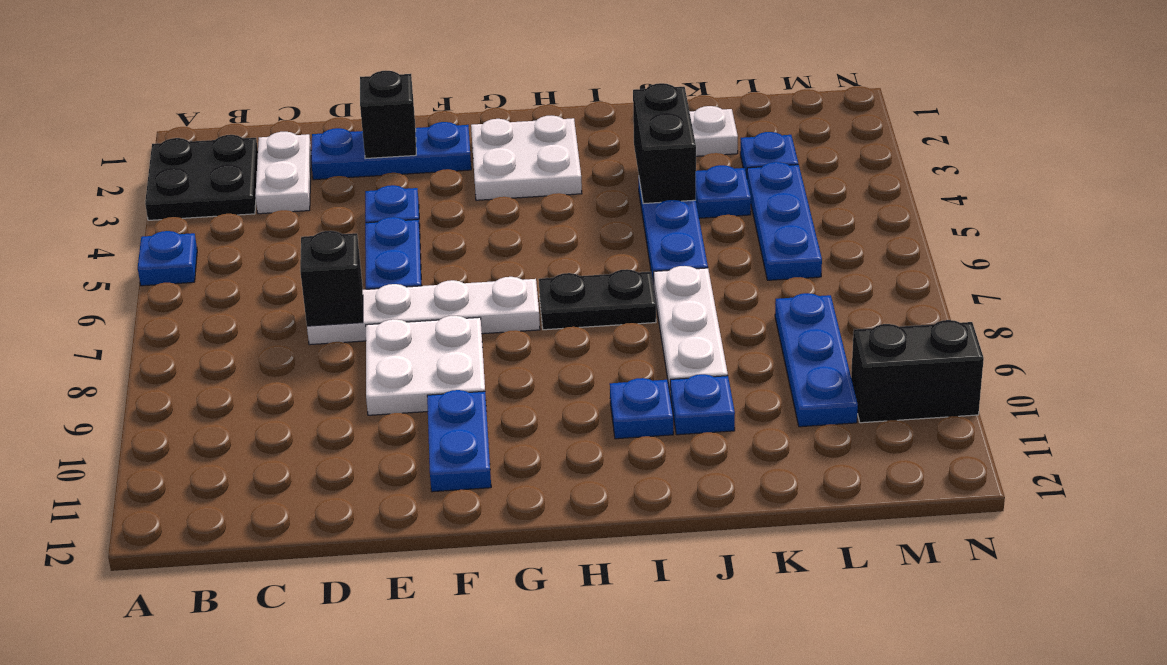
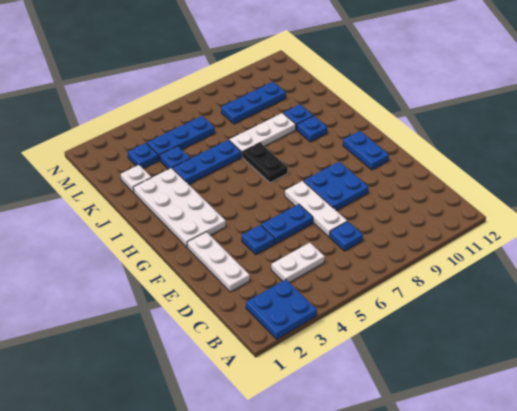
black plate A2:B3 level 1 -> blue plate A2:B3 level 1
blue plate A5 level 1 -> blue plate C7 level 1
white plate C2:C3 level 1 -> white plate C4:C5 level 1
blue plate D2:F2 level 1 -> white plate D2:F2 level 1
white plate D7:G7 level 1 -> white plate D7:F7 level 1
black brick D7 level 2 -> none
black brick E2 level 2 -> none
white plate E8:F9 level 1 -> blue plate E8:F9 level 1
blue plate F10:F11 level 1 -> blue plate F11:G11 level 1
white plate G2:H3 level 1 -> white plate G2:J3 level 1
black brick J3:J4 level 2 -> none
black brick M10:N10 level 1 -> none

